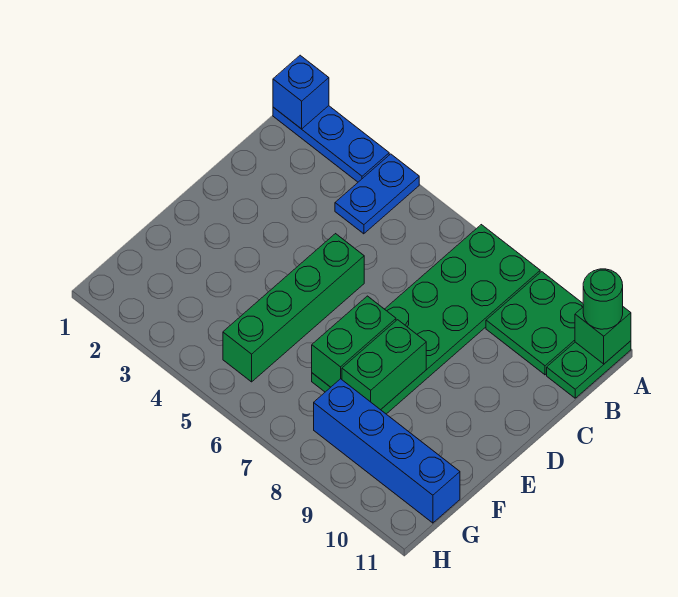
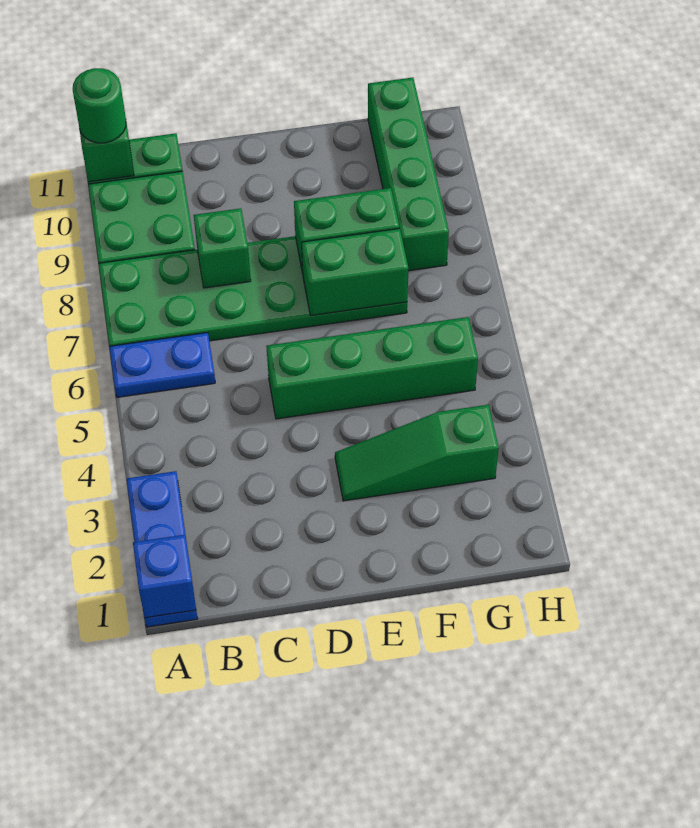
blue plate A4:B4 level 1 -> blue plate A6:B6 level 1
none -> green brick C8 level 2
none -> green slope E3:G3 level 1 top G
blue brick G8:G11 level 1 -> green brick G8:G11 level 1

